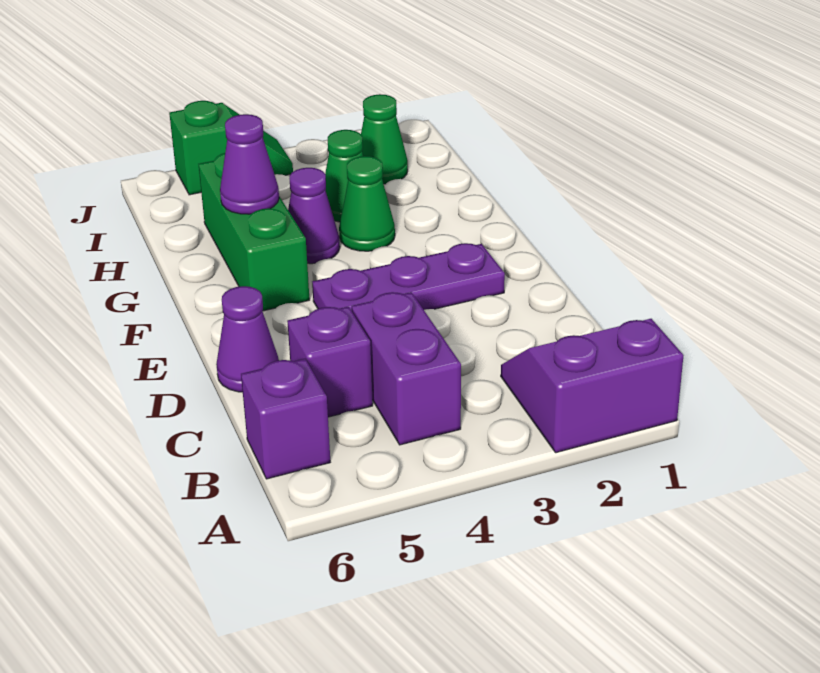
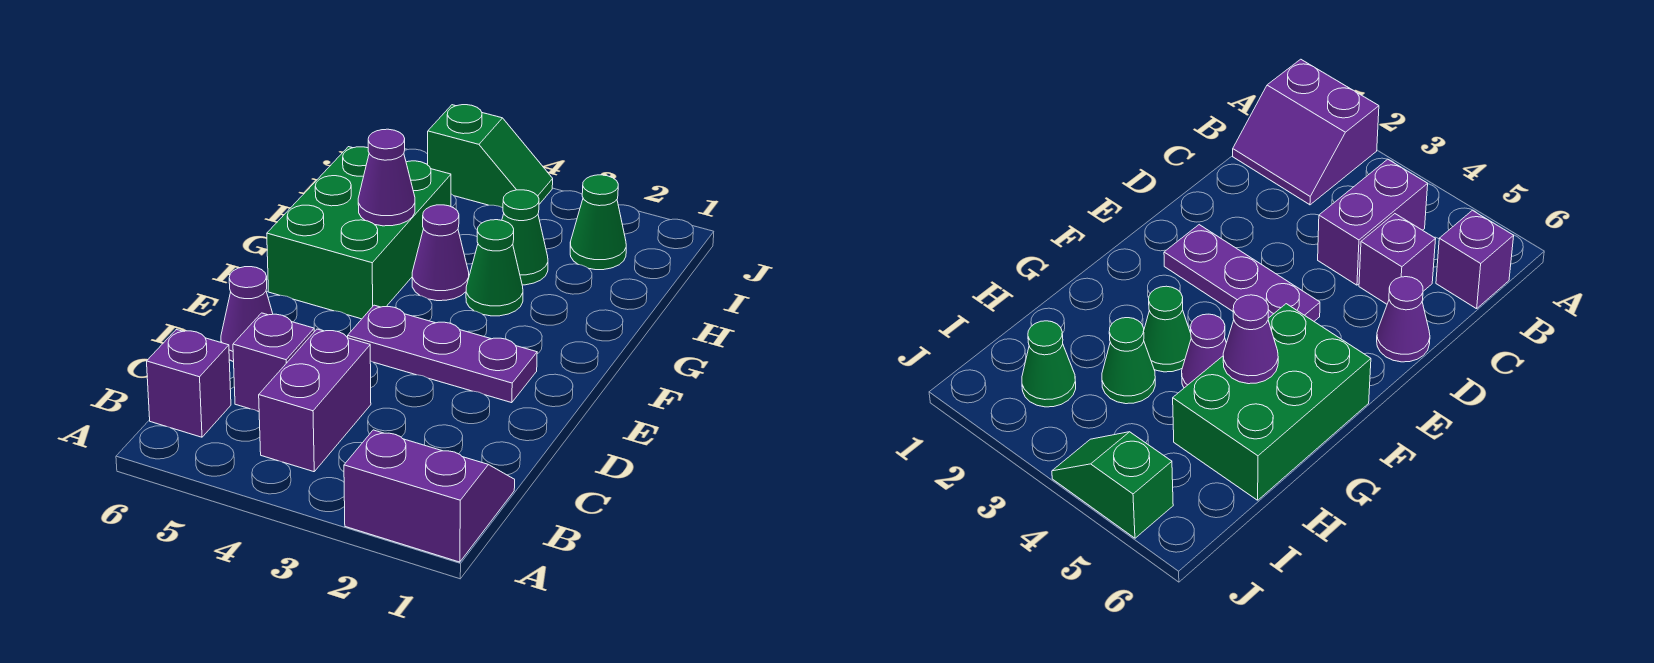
green brick F5:H5 level 1 -> green brick F5:H6 level 1

